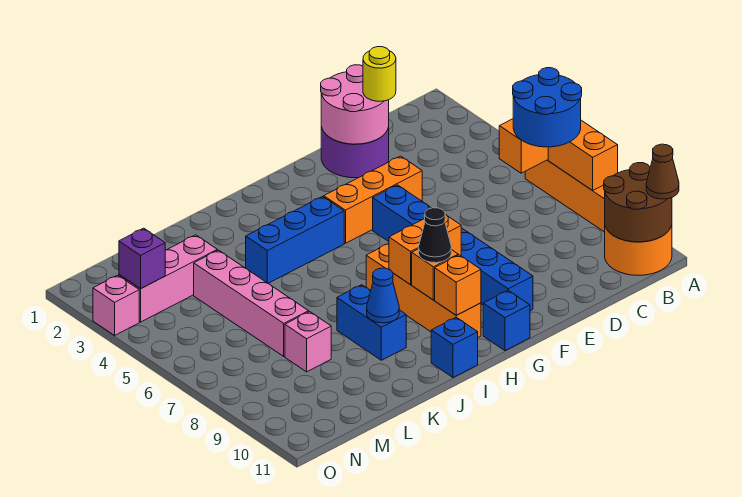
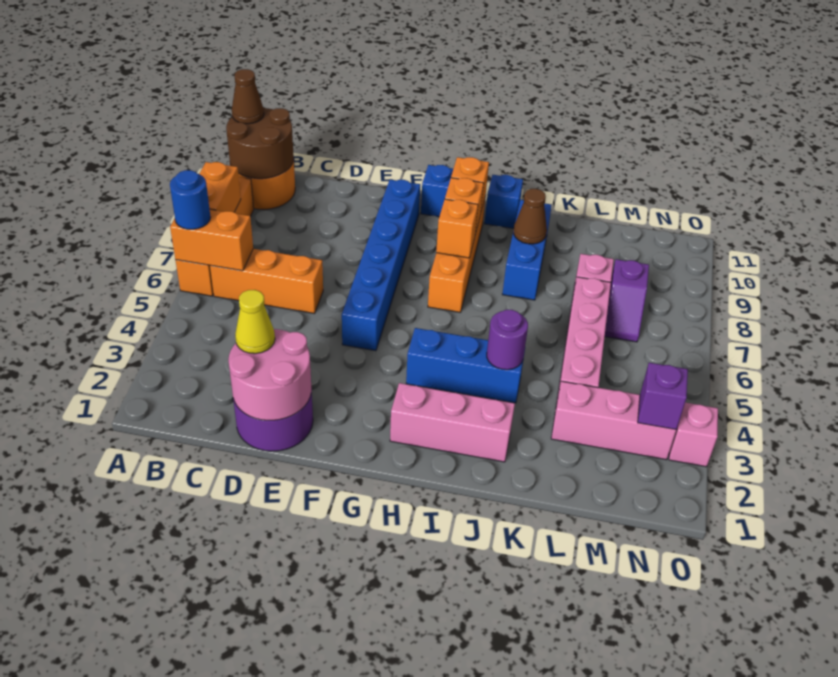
blue round brick A6:B7 level 3 -> blue round brick A6 level 3
yellow round brick D2 level 3 -> yellow cone D2 level 3
orange brick E4:G4 level 1 -> orange brick B6:D6 level 1
orange brick G8:H8 level 2 -> orange brick H8 level 2
none -> pink brick H2:J2 level 1
black cone H9 level 3 -> none
none -> purple round brick J4 level 2
blue brick J8:J9 level 1 -> blue brick J8:J10 level 1
blue cone J9 level 2 -> brown cone J9 level 2
none -> purple slope M7:M8 level 1 top 8

